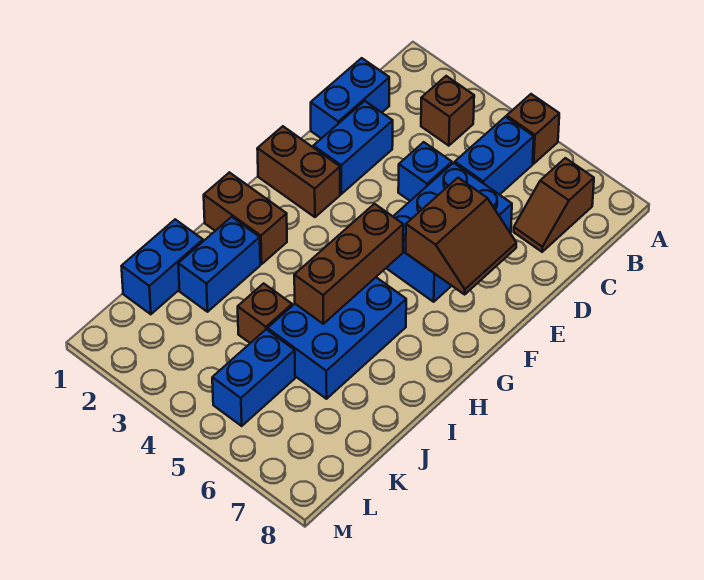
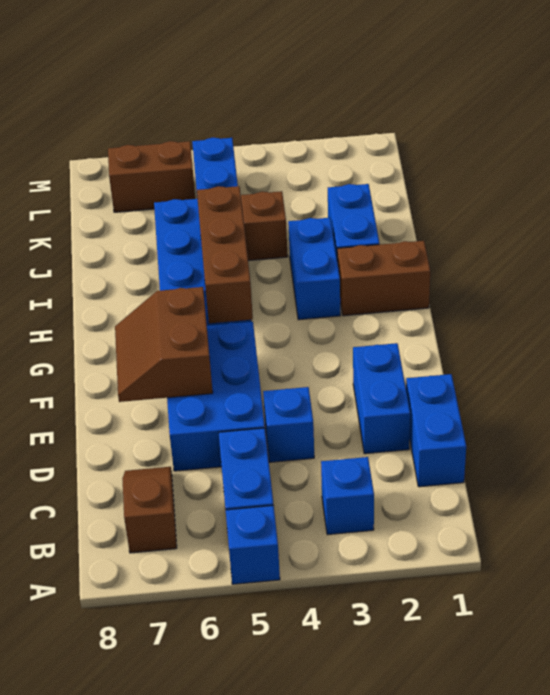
brown brick A5 level 1 -> blue brick A5 level 1
brown brick B3 level 1 -> blue brick B3 level 1
brown brick F1:F2 level 1 -> brown brick L6:L7 level 1
blue brick J1:K1 level 1 -> blue brick H3:I3 level 1

